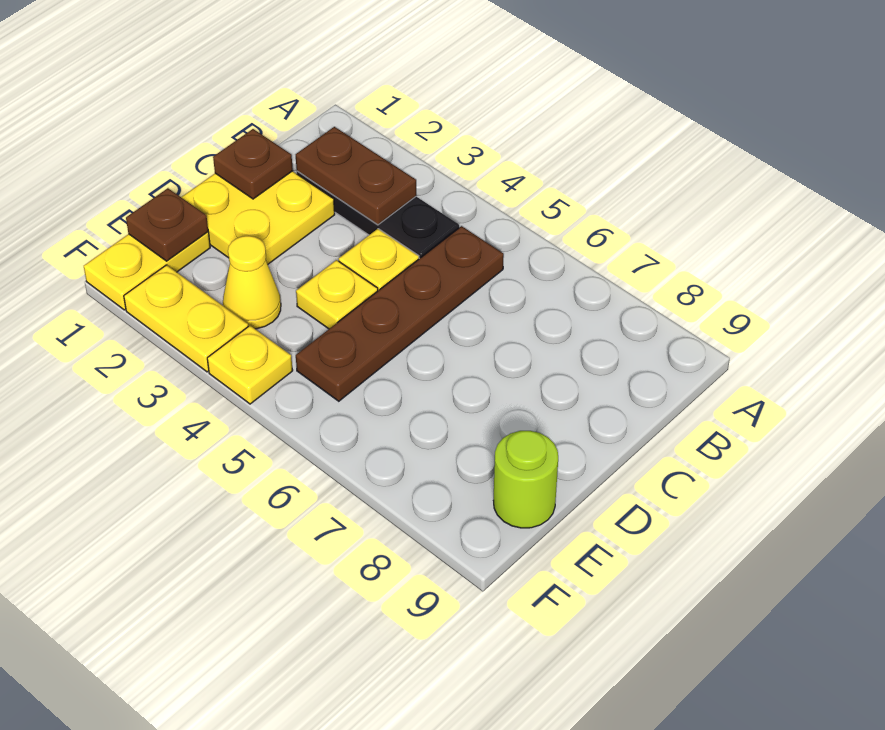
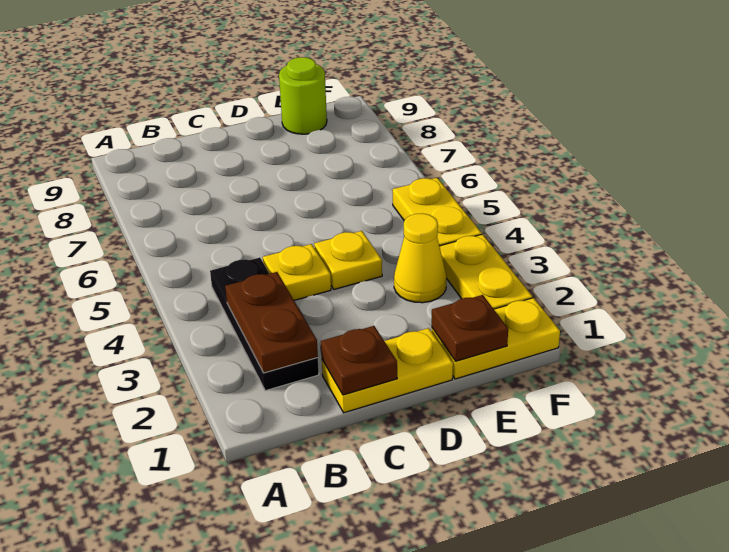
brown plate B5:E5 level 1 -> none
yellow plate C1:D2 level 1 -> yellow plate C1:D1 level 1
yellow plate F4 level 1 -> yellow plate F4:F5 level 1

